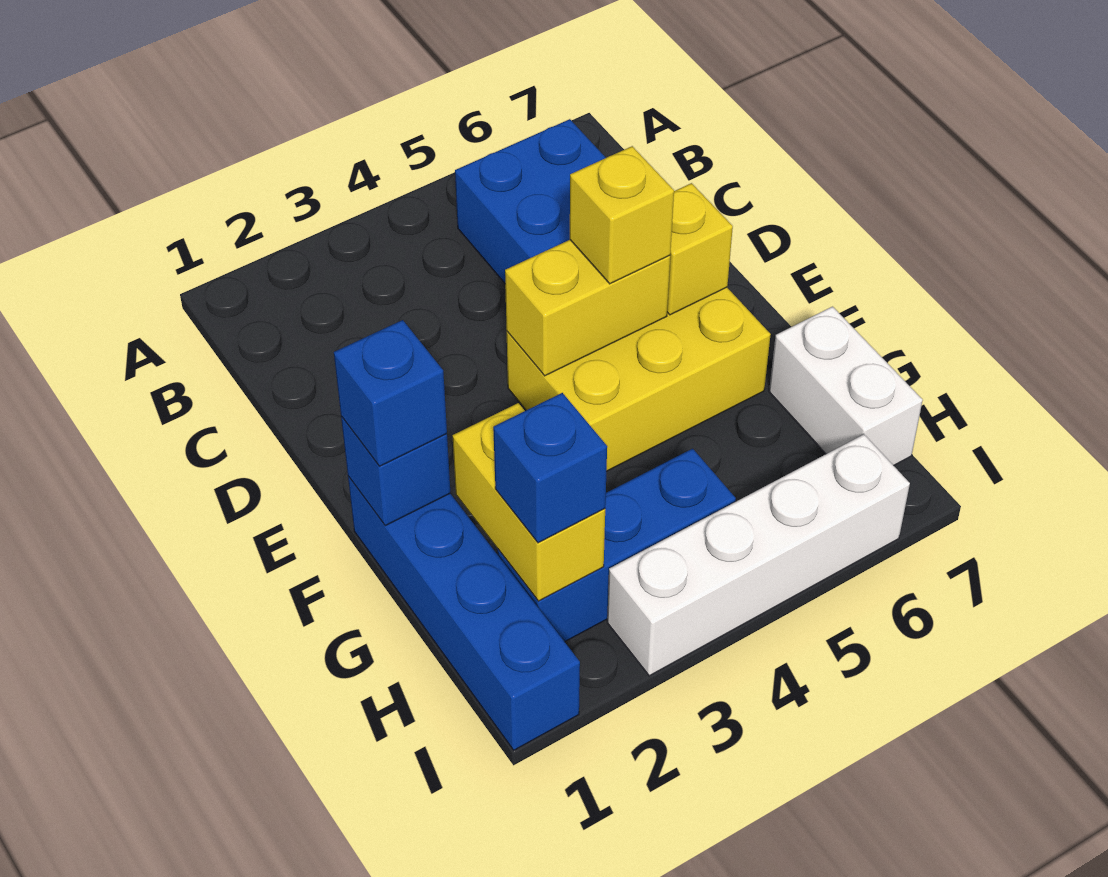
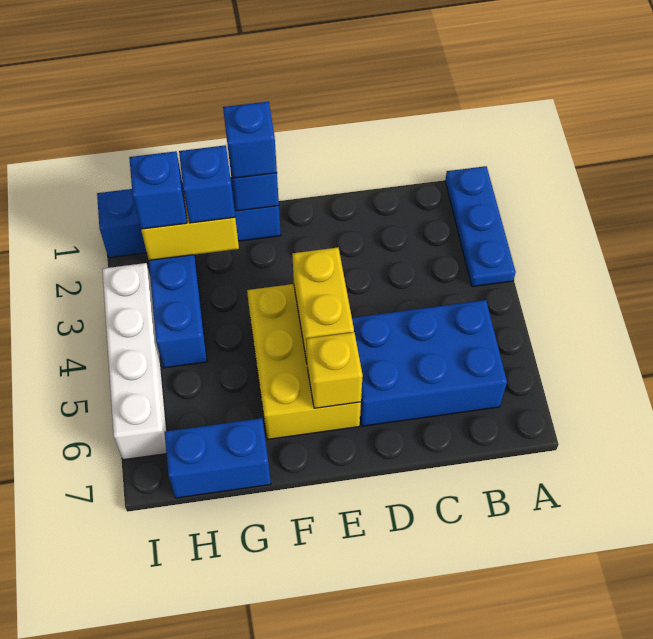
none -> blue plate A1:A3 level 1
yellow brick E5 level 3 -> none
none -> blue brick G2 level 3
white brick G7:H7 level 1 -> blue brick G7:H7 level 1

